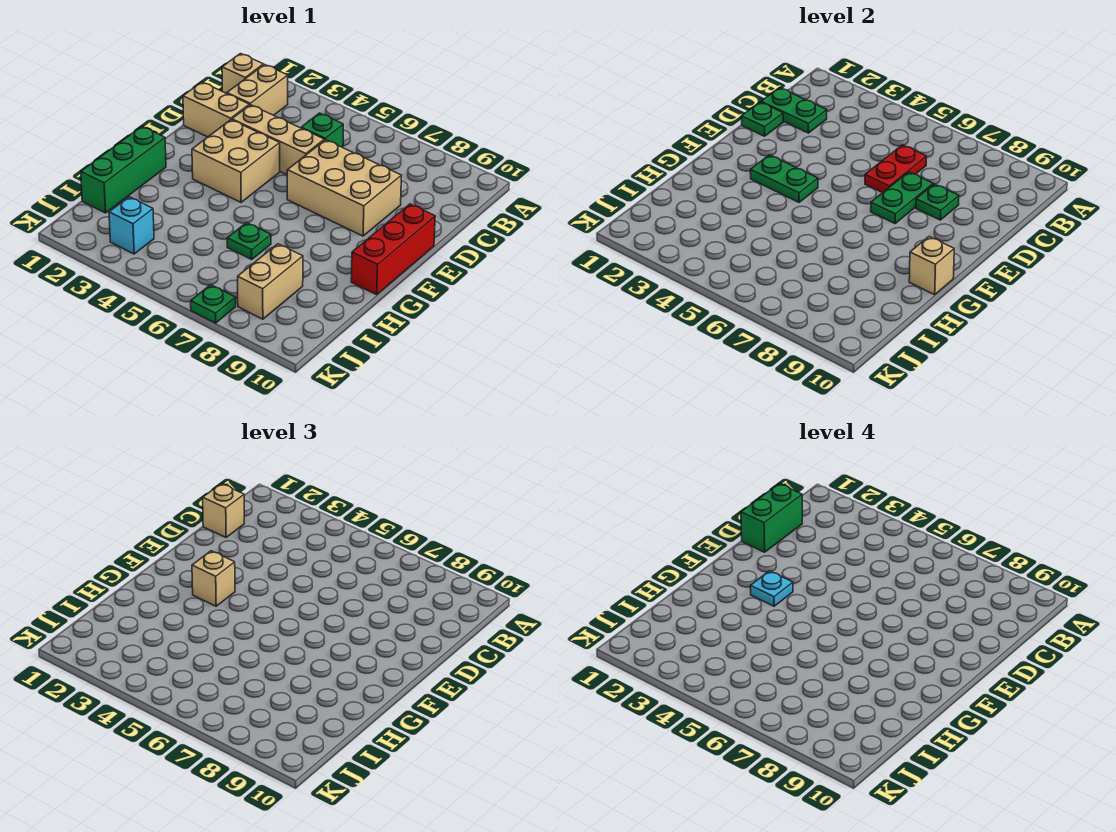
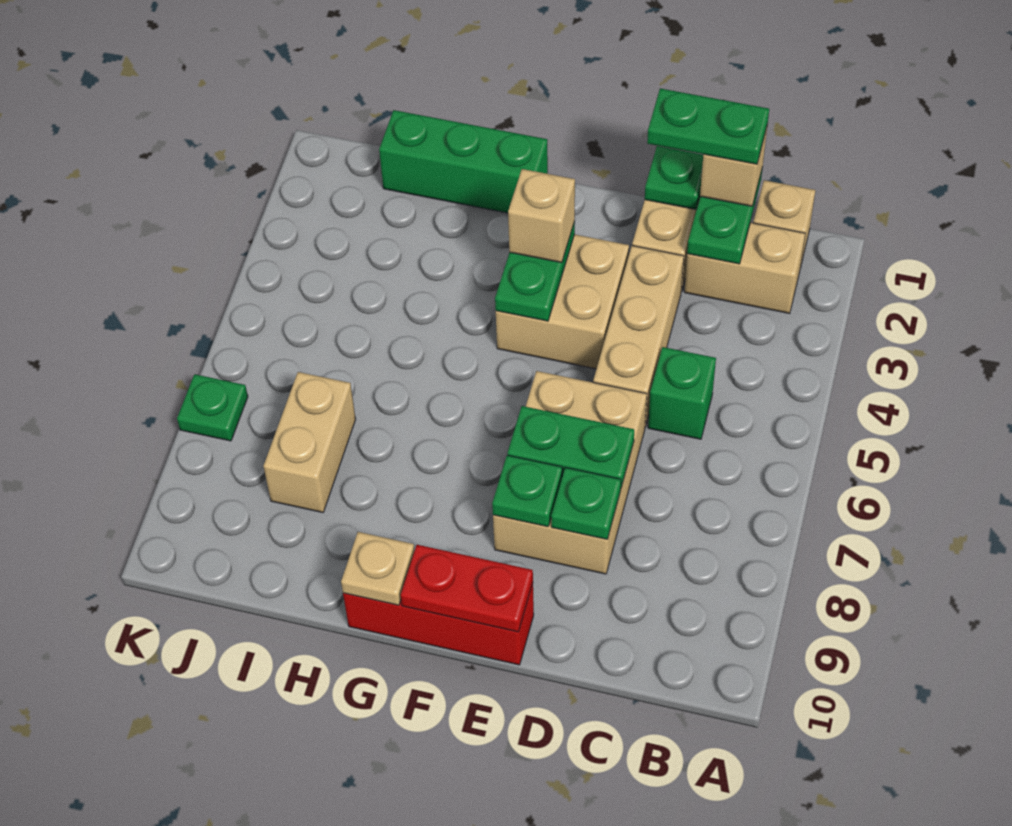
green brick C1:D1 level 4 -> green plate C1:D1 level 4
red plate C6:D6 level 2 -> red plate E10:F10 level 2
cyan plate F3 level 4 -> none
tan brick G10 level 2 -> tan plate G10 level 2
green plate H6 level 1 -> green plate E8 level 2
tan brick I8:J8 level 1 -> tan brick I7:I8 level 1
cyan brick J3 level 1 -> none

